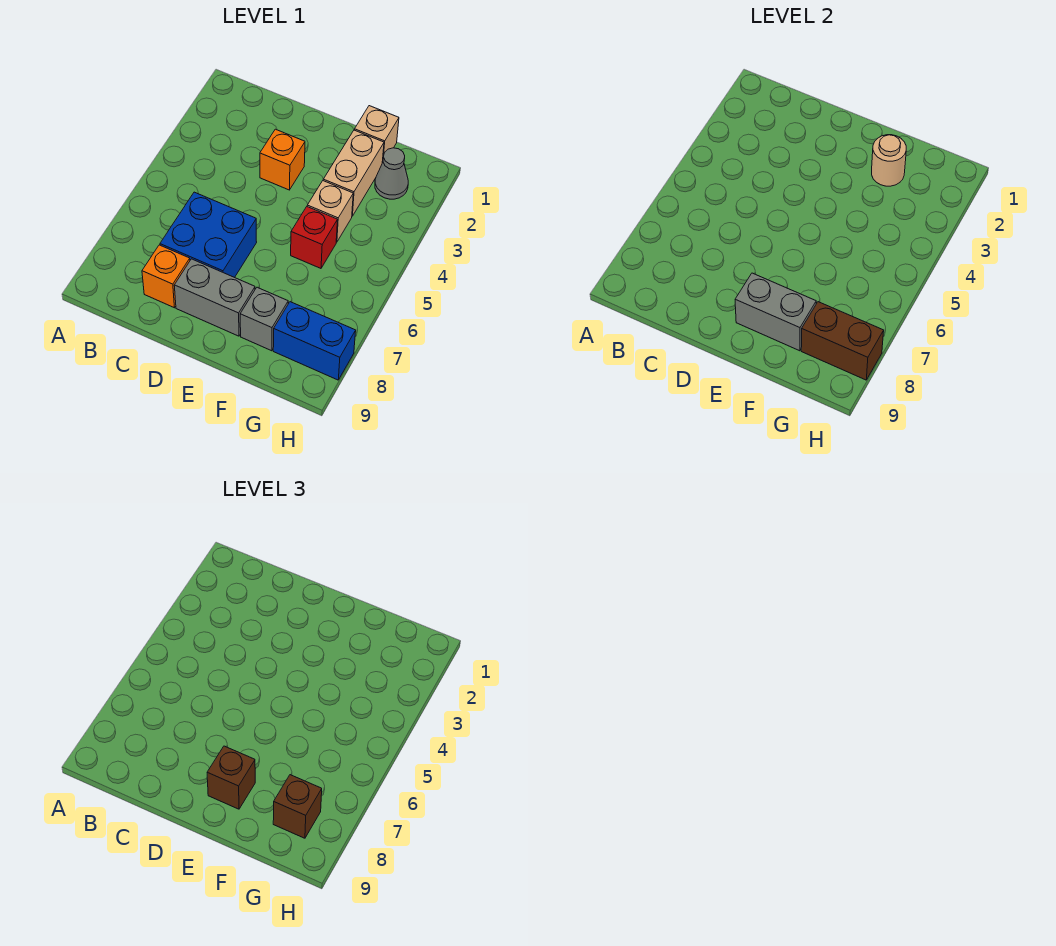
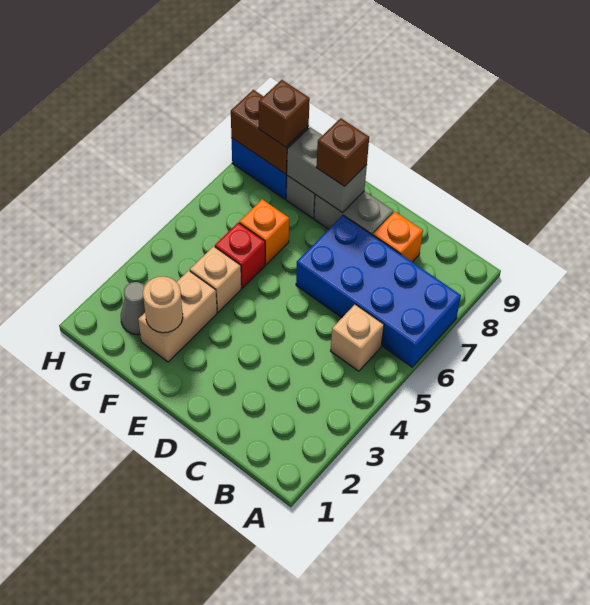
blue brick C6:D7 level 1 -> blue brick A6:D7 level 1
orange brick D3 level 1 -> orange brick F6 level 1
tan brick F1 level 1 -> tan brick B5 level 1

